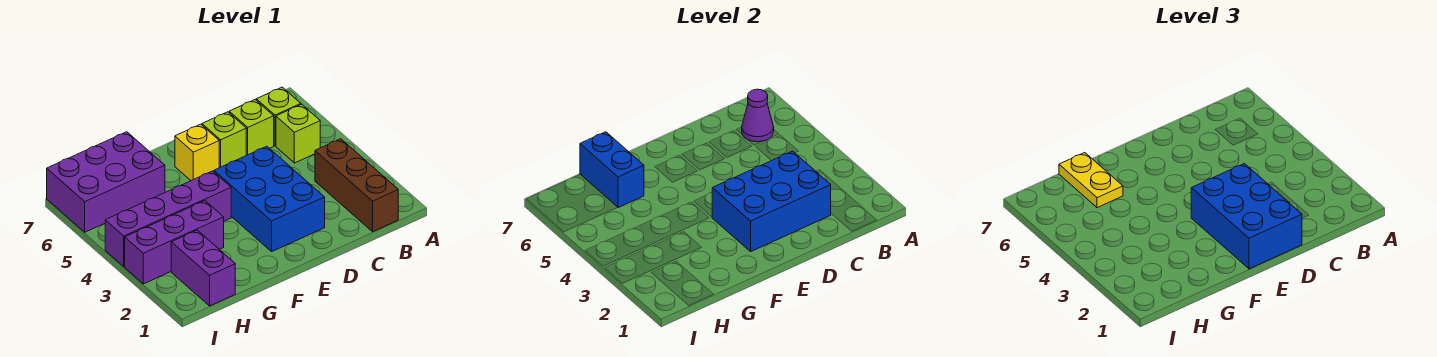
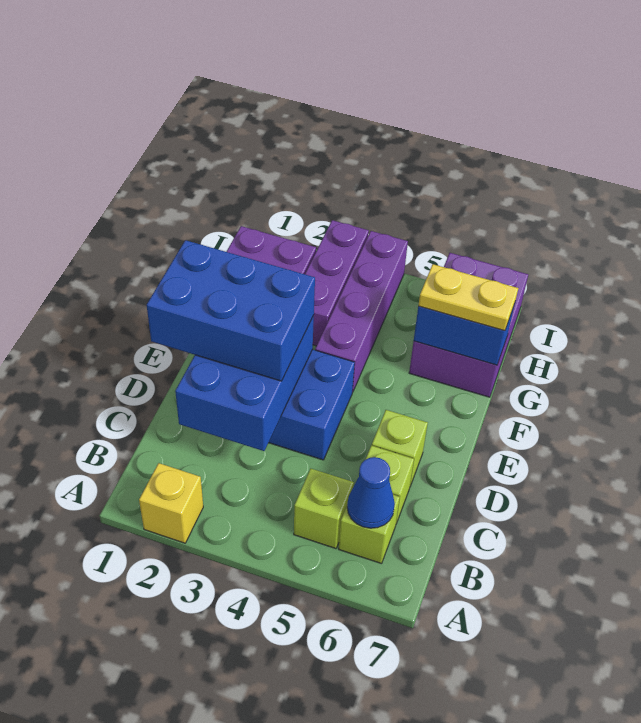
brown brick B1:B3 level 1 -> none
purple cone B6 level 2 -> blue cone B6 level 2
yellow brick E6 level 1 -> yellow brick A2 level 1

